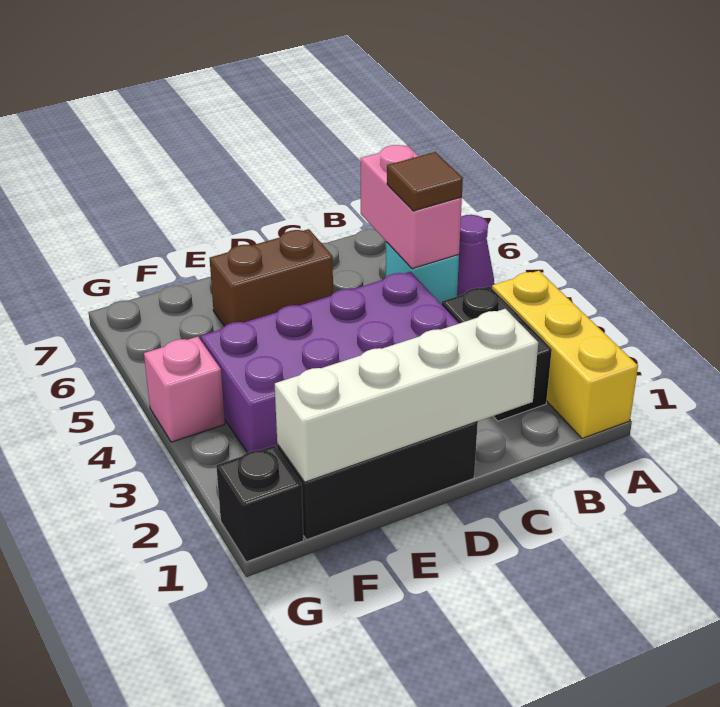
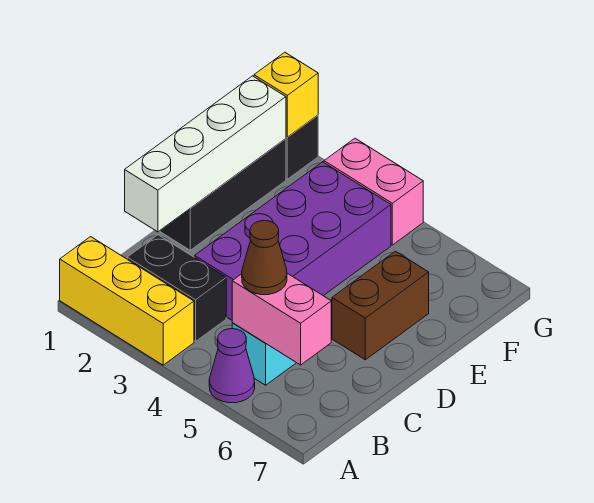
brown tile B5 level 3 -> brown cone B5 level 3
none -> yellow brick G1 level 2
pink brick G4 level 1 -> pink brick G3:G4 level 1

